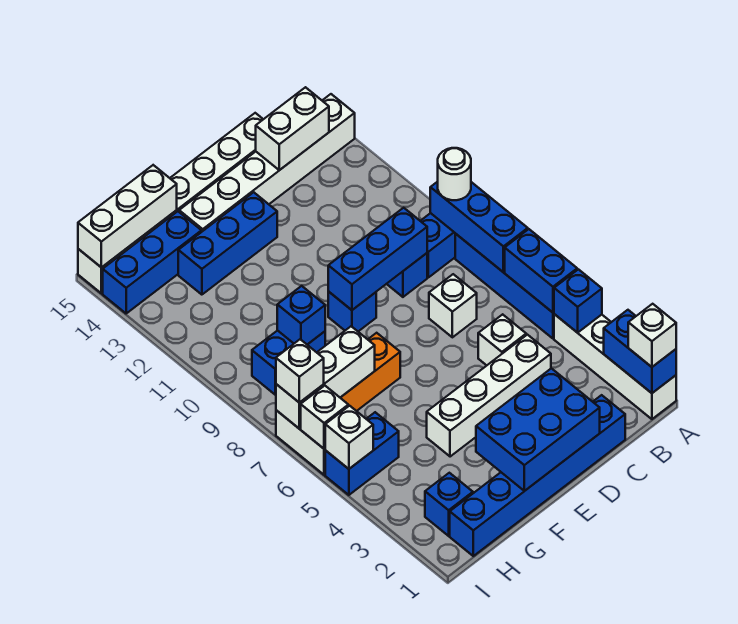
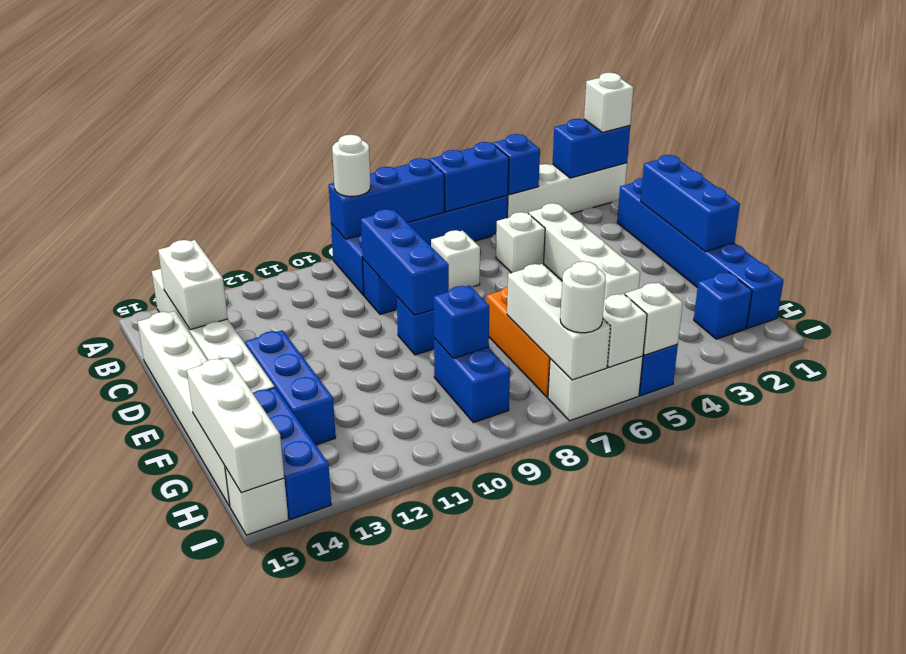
blue brick D1:F2 level 2 -> blue brick D1:F1 level 2
white brick I7 level 3 -> white round brick I7 level 3

